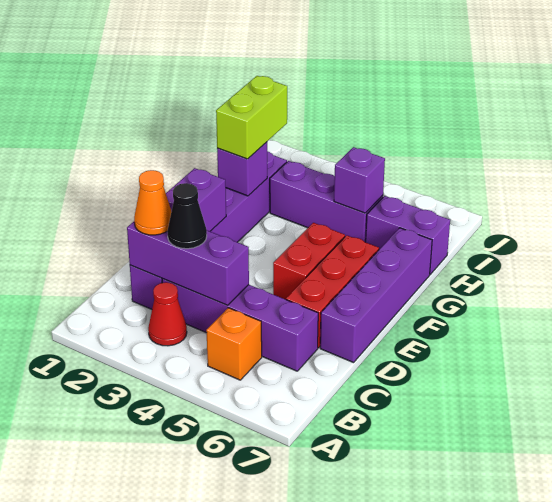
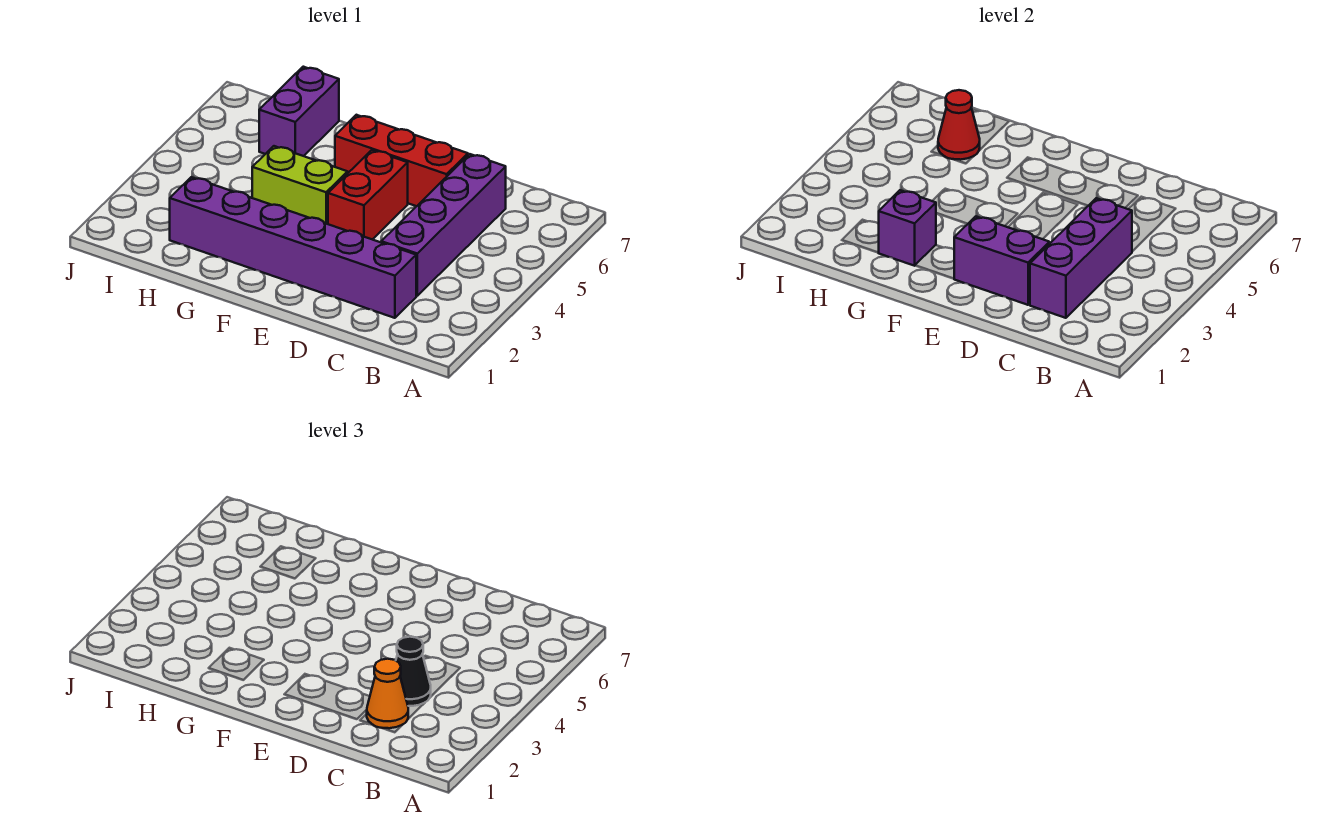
red cone B3 level 1 -> red cone H6 level 2
orange brick B5 level 1 -> none
purple brick D7:G7 level 1 -> none
red brick E5:F5 level 1 -> red brick E4:E5 level 1
lime brick G2:H2 level 3 -> lime brick F4:G4 level 1
purple brick H3:H5 level 1 -> none
purple brick H5 level 2 -> none

